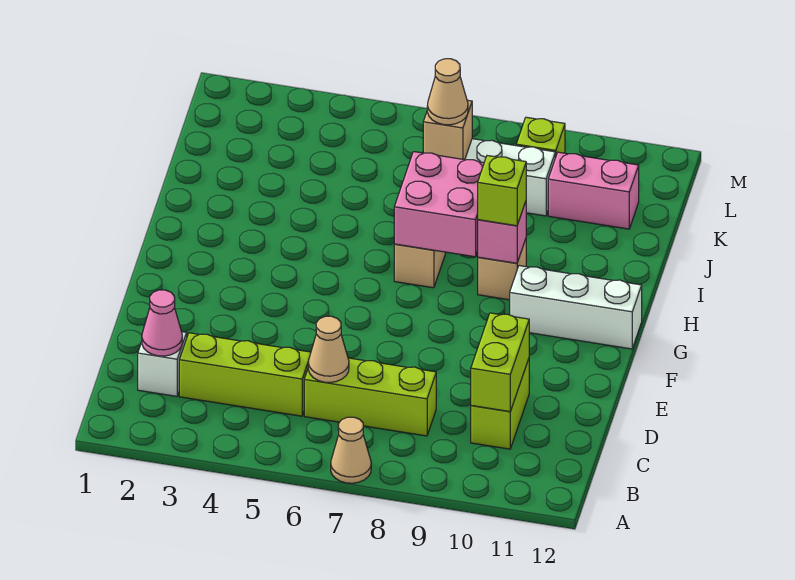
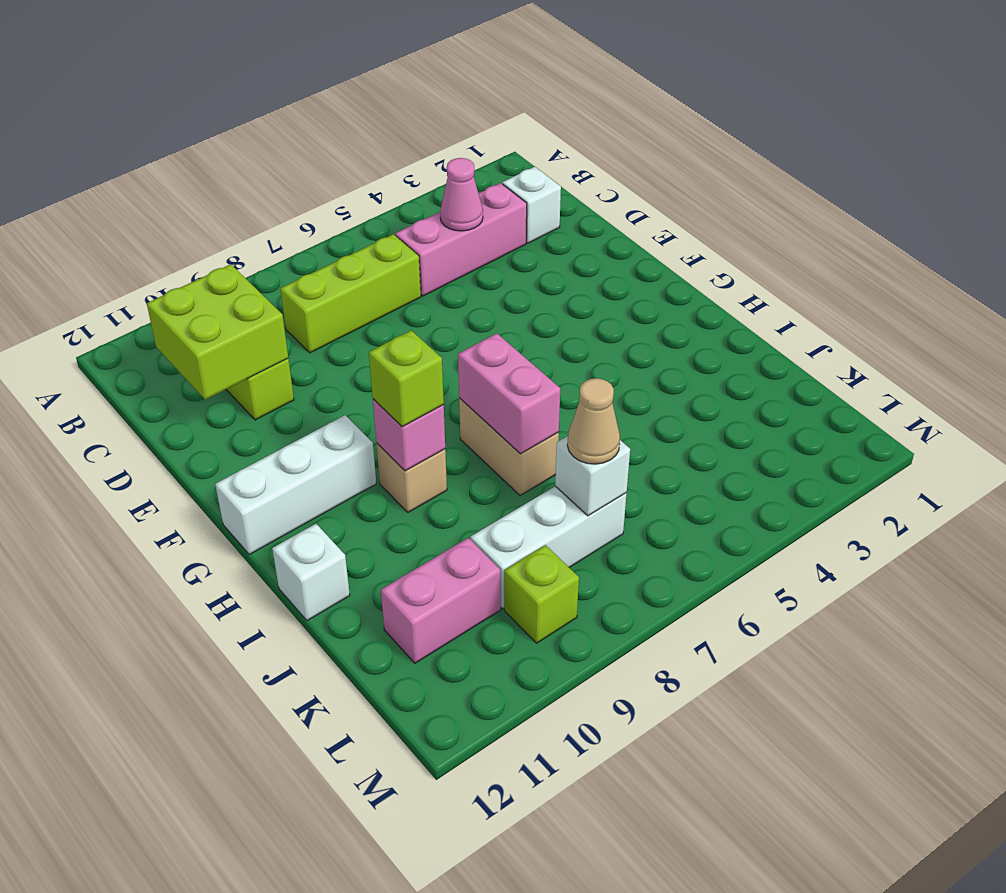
tan cone A7 level 1 -> none
pink cone C2 level 2 -> pink cone C4 level 2
lime brick C3:C5 level 1 -> pink brick C3:C5 level 1
tan cone C6 level 2 -> none
lime brick C10:D10 level 2 -> lime brick C10:D11 level 2
pink brick H7:I8 level 2 -> pink brick H7:I7 level 2
none -> white brick I12 level 1
tan brick K7 level 2 -> white brick K7 level 2

